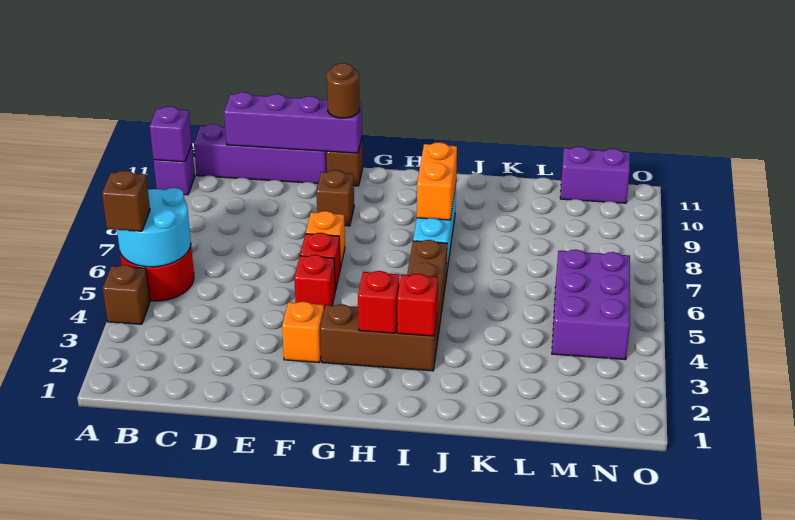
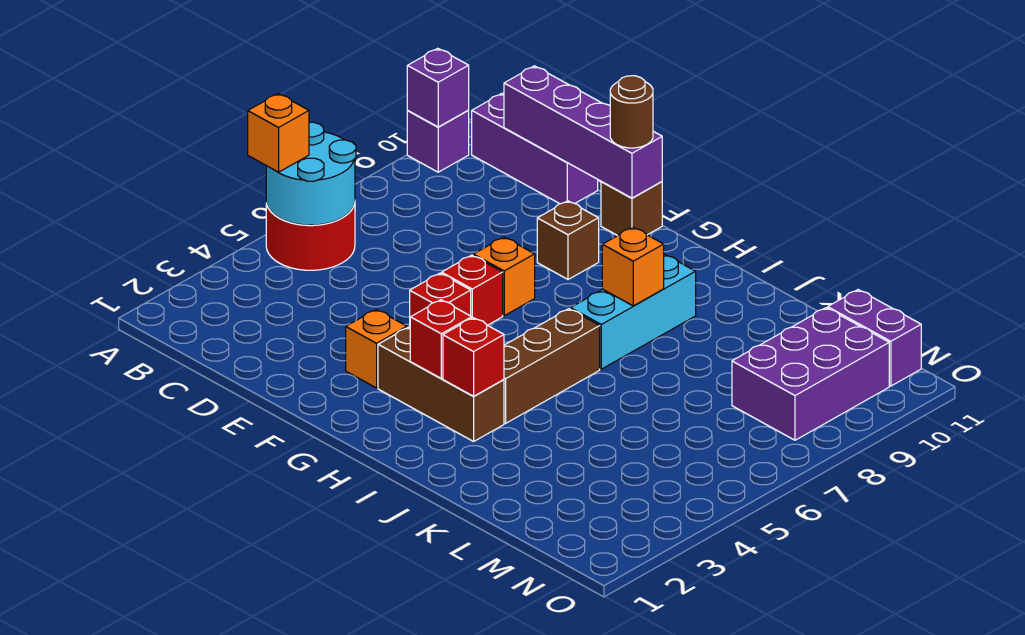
brown brick A4 level 1 -> none
brown brick A5 level 3 -> orange brick A5 level 3
purple brick B11:E11 level 1 -> purple brick B11:D11 level 1
orange brick I8:I9 level 2 -> orange brick I8 level 2
purple brick M4:N6 level 1 -> purple brick M8:N10 level 1

